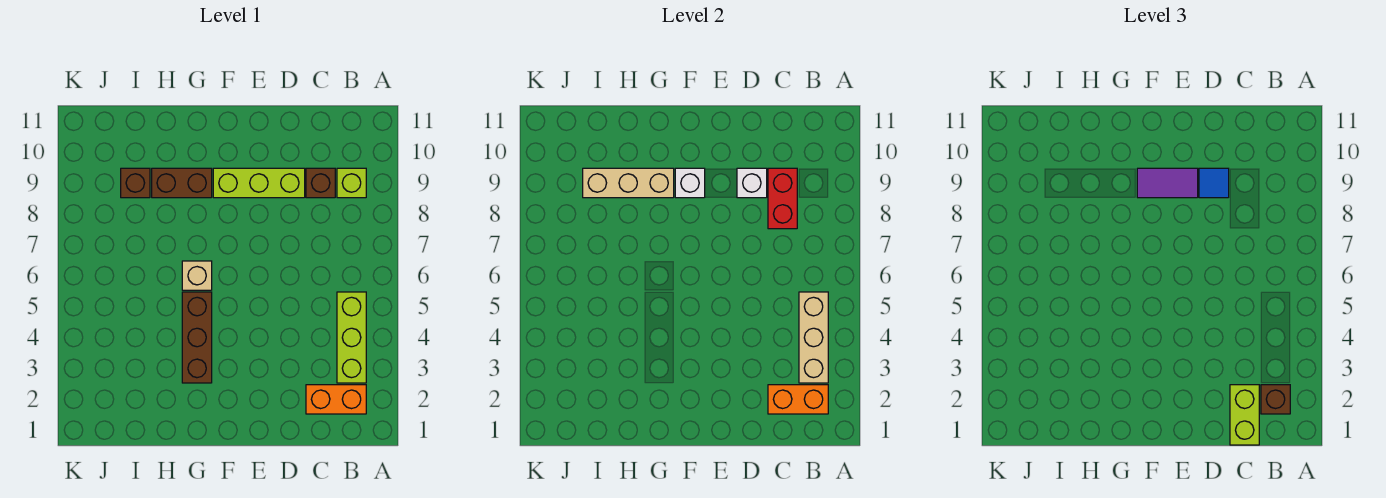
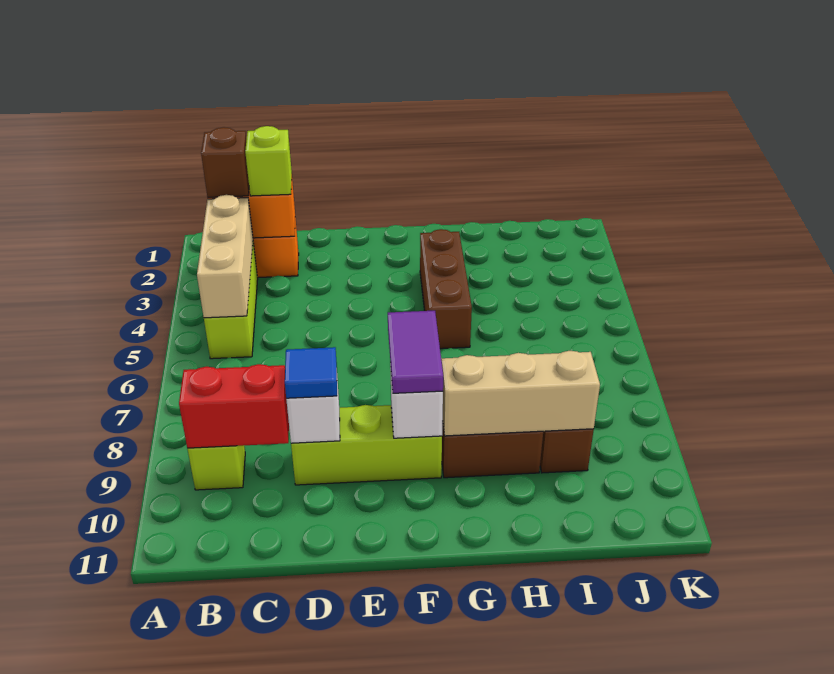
lime brick C1:C2 level 3 -> lime brick C2 level 3
red brick C8:C9 level 2 -> red brick B9:C9 level 2
brown brick C9 level 1 -> none
purple tile E9:F9 level 3 -> purple tile F8:F9 level 3
tan brick G6 level 1 -> none

